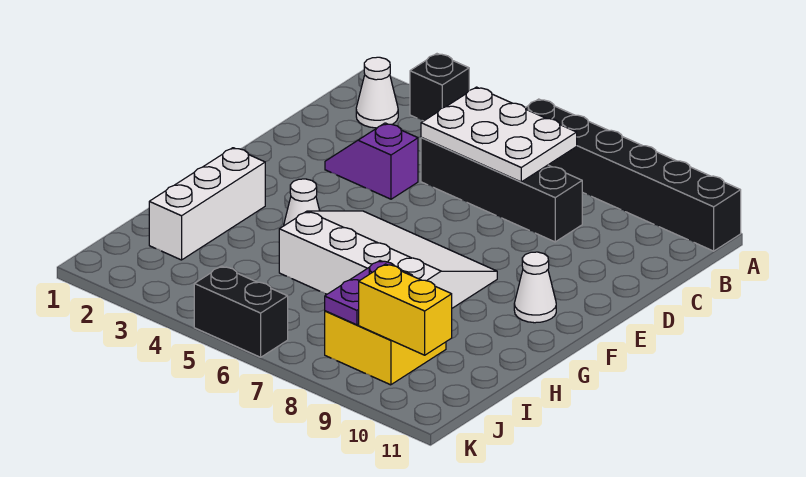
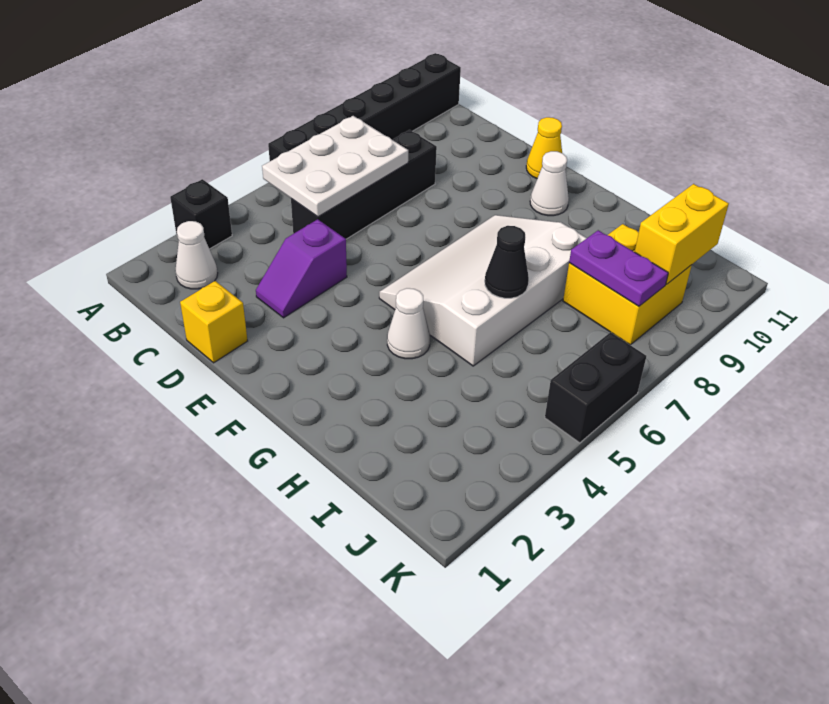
none -> yellow brick D1 level 1
none -> yellow cone E11 level 1
white brick G2:I2 level 1 -> none
none -> black cone H6 level 2

